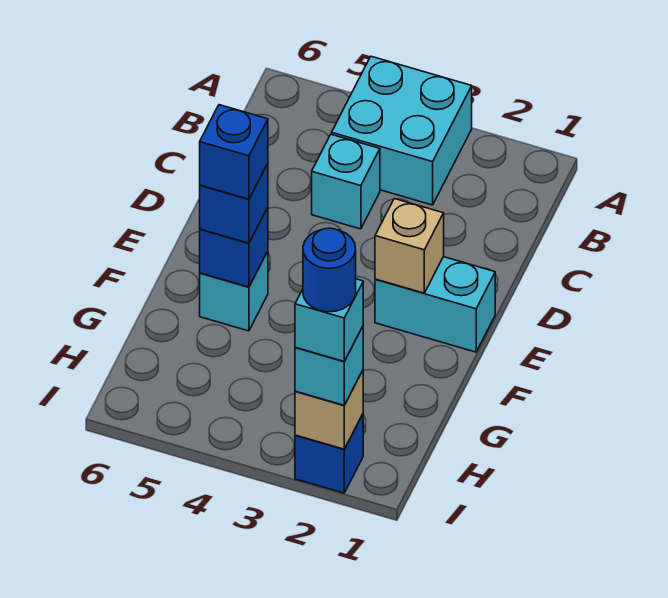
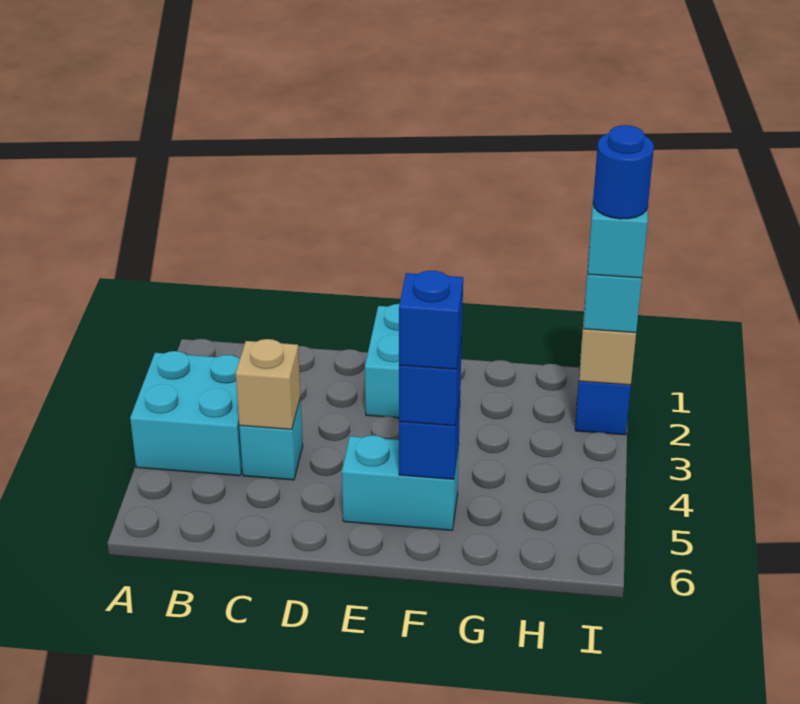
tan brick E2 level 2 -> tan brick C4 level 2
cyan brick F5 level 1 -> cyan brick E5:F5 level 1

